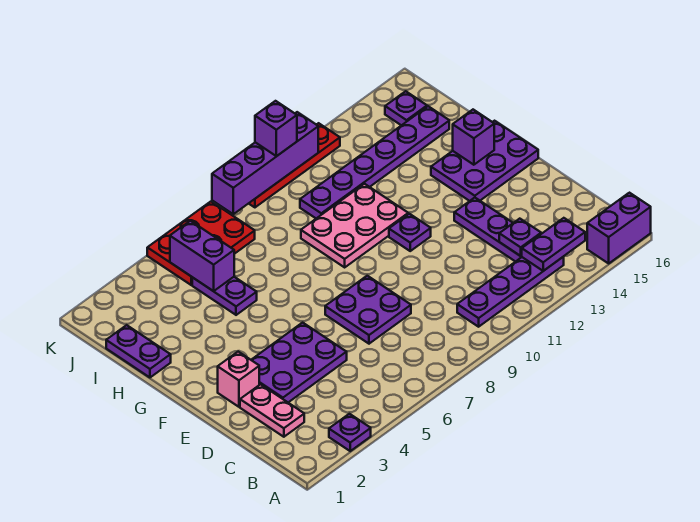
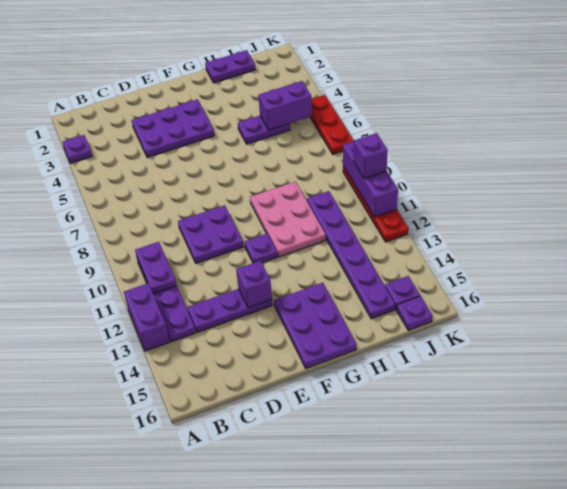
purple brick A15:A16 level 1 -> purple brick A12:A13 level 1
purple plate B13:B14 level 2 -> purple plate B10:B11 level 2
pink plate C2:D2 level 1 -> none
purple plate C13 level 2 -> purple plate J16 level 1
purple plate D3:E5 level 1 -> purple plate D3:F4 level 1
purple plate D7:E8 level 1 -> purple plate D9:E10 level 1
pink brick E2 level 1 -> none
purple brick G15 level 2 -> purple brick E13 level 2
red plate J5:K7 level 1 -> red plate K5:K7 level 1
purple brick K8:K11 level 2 -> purple brick K9:K11 level 2

